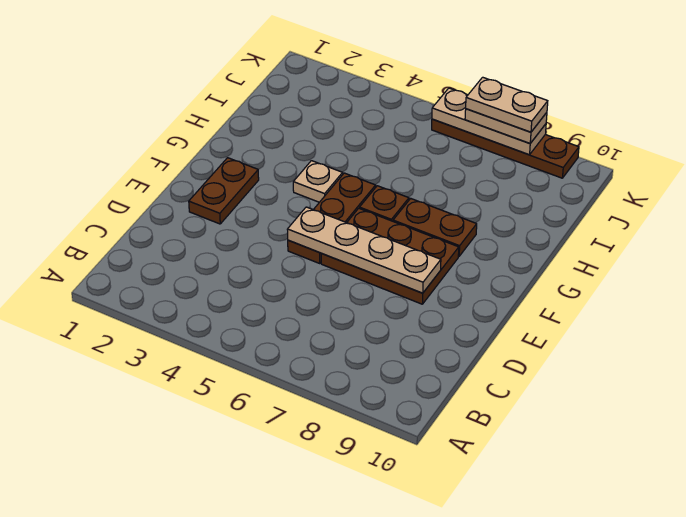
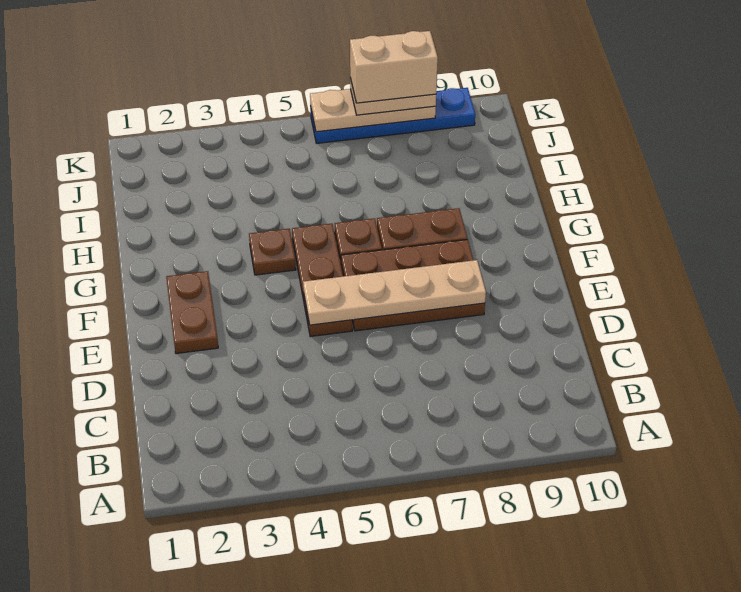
tan plate G4 level 1 -> brown plate G4 level 1
brown plate K6:K9 level 1 -> blue plate K6:K9 level 1
tan plate K7:K8 level 4 -> tan brick K7:K8 level 4

